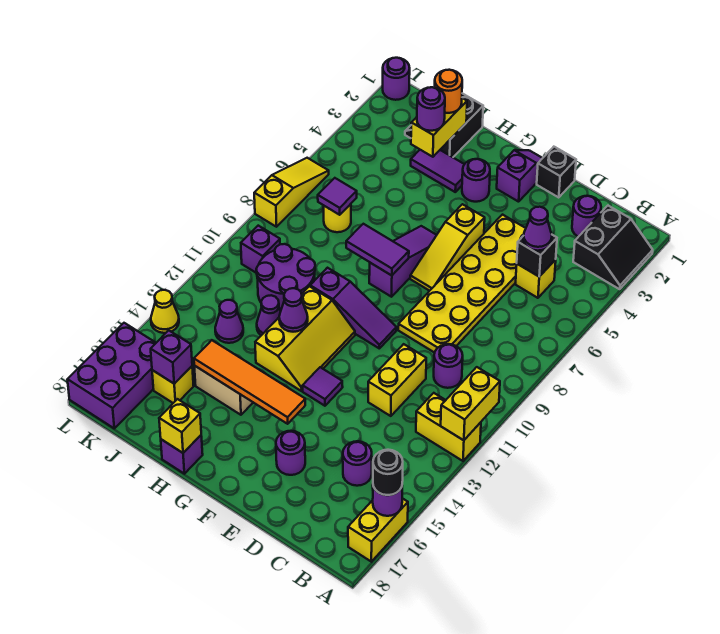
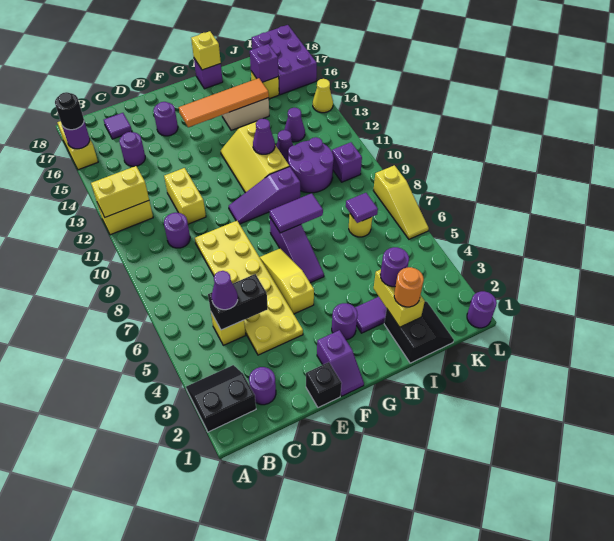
black slope A2:B3 level 1 top B -> black slope A2:B3 level 1 top 2
yellow brick A11:A12 level 2 -> yellow brick A12:B12 level 2
black brick C5 level 2 -> black brick C5:D5 level 2
purple tile F13 level 1 -> purple tile C17 level 1

